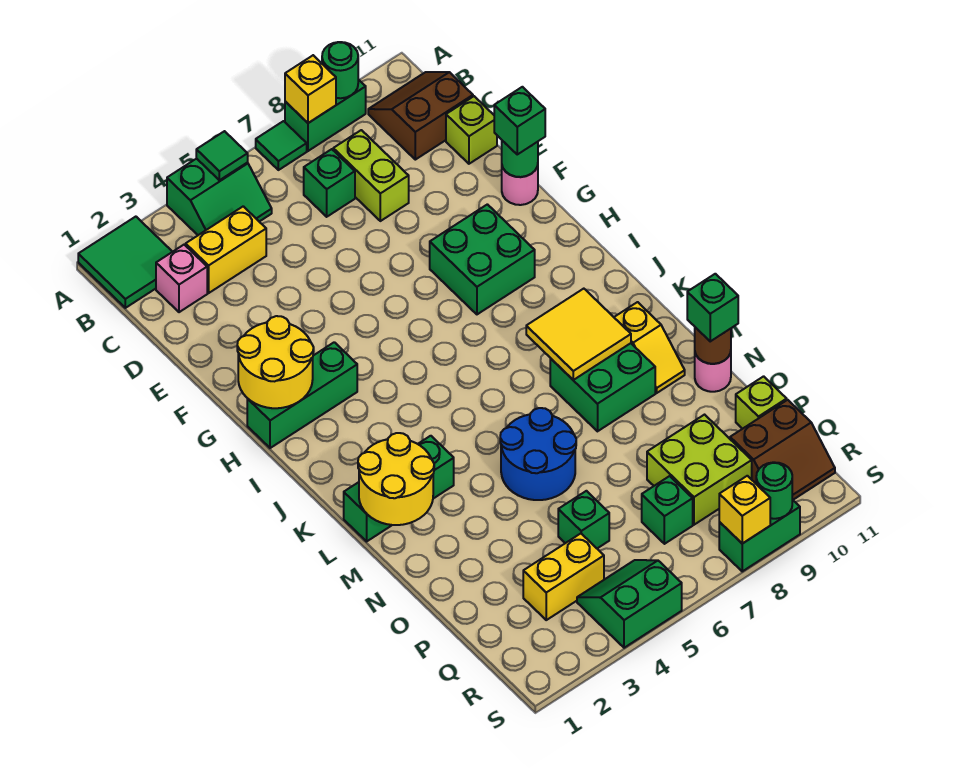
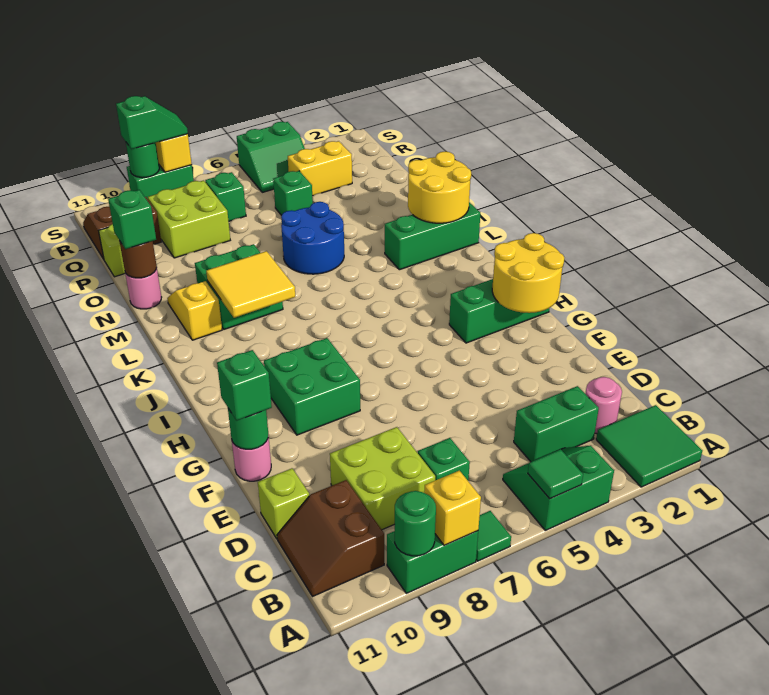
brown slope B10:C11 level 1 top C -> brown slope B10:C11 level 1 top 10
pink brick C2 level 1 -> pink round brick C2 level 1
yellow brick C3:C4 level 1 -> green brick C3:C4 level 1
lime brick C8:D8 level 1 -> lime brick C8:D9 level 1
none -> green slope S8:S9 level 3 top 9

